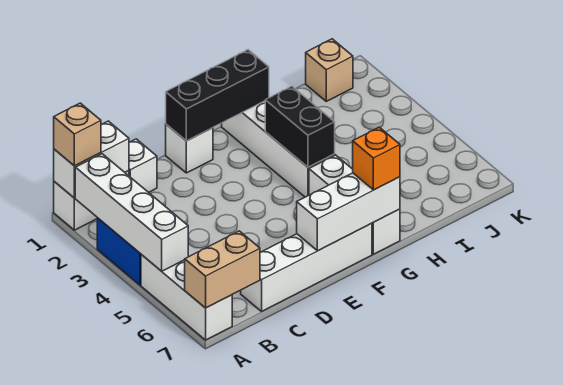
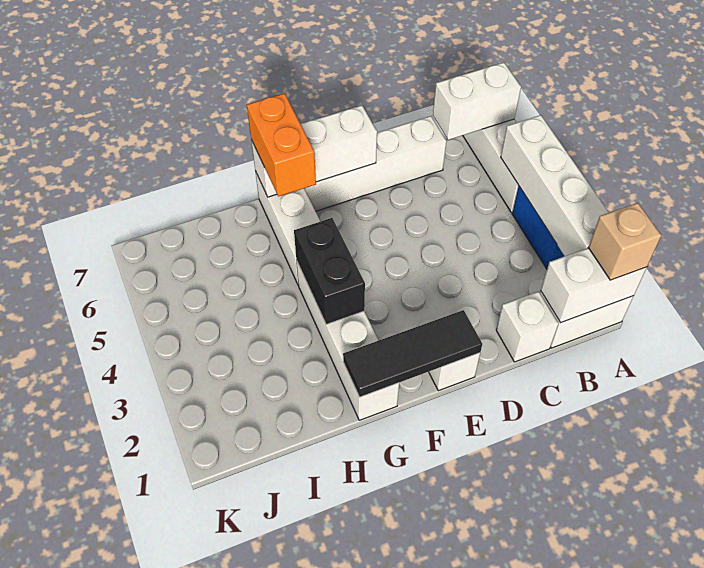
tan brick A7:B7 level 2 -> white brick A7:B7 level 2
black brick E1:G1 level 2 -> black tile E1:G1 level 2
orange brick G7 level 3 -> orange brick G6:G7 level 3
tan brick J1 level 1 -> none

